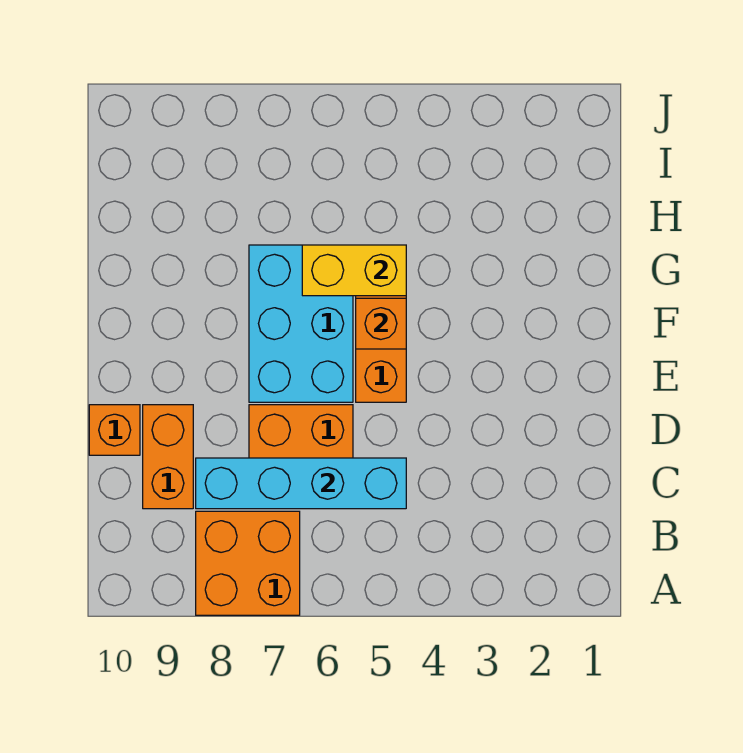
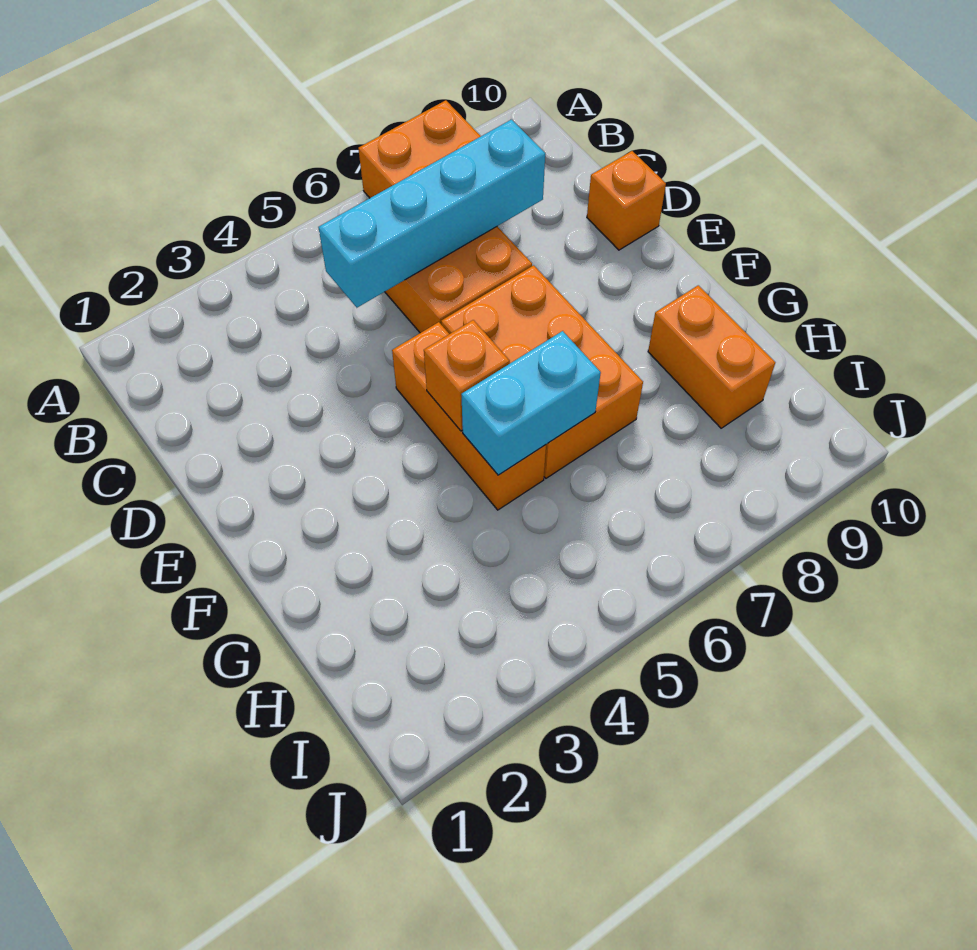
orange brick C9:D9 level 1 -> orange brick G9:H9 level 1
cyan brick E6:G7 level 1 -> orange brick E6:G7 level 1
yellow brick G5:G6 level 2 -> cyan brick G5:G6 level 2

